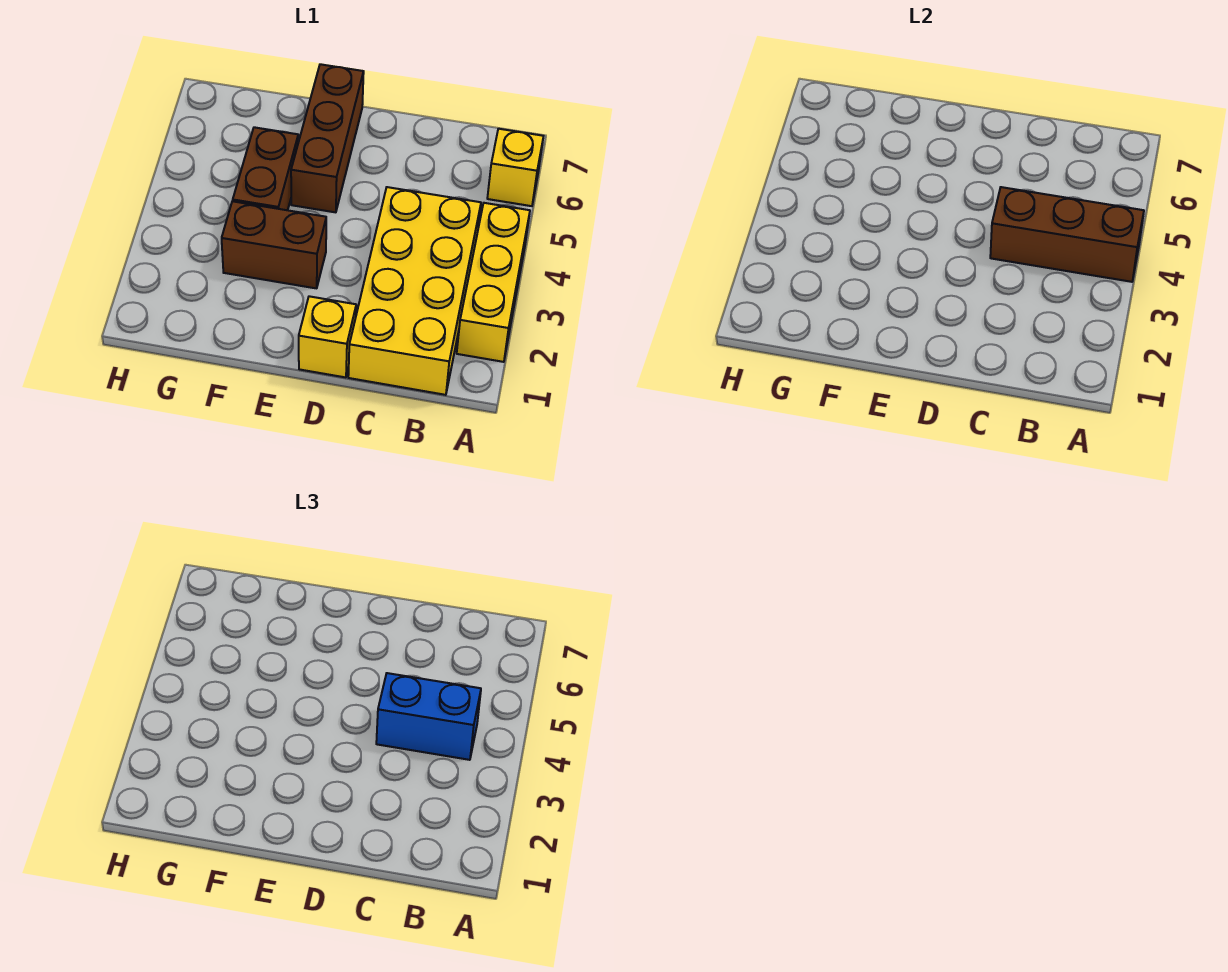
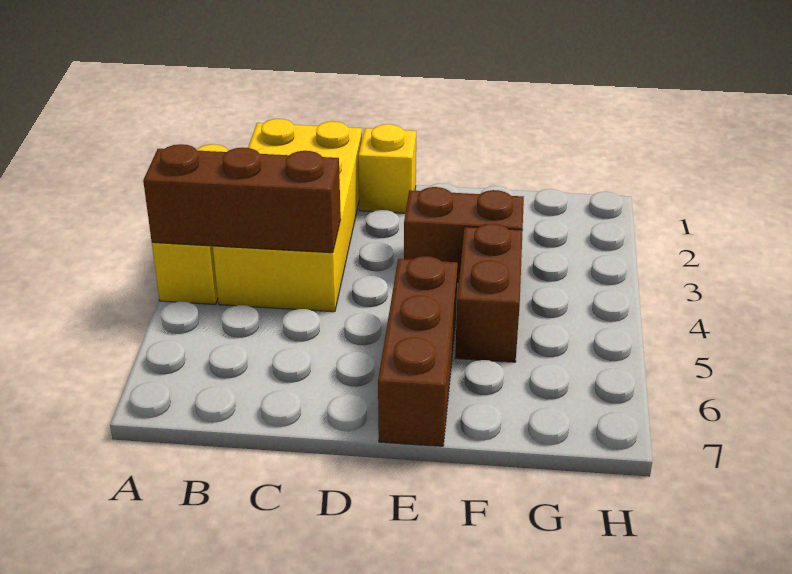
yellow brick A6 level 1 -> none
blue brick B4:C4 level 3 -> none

